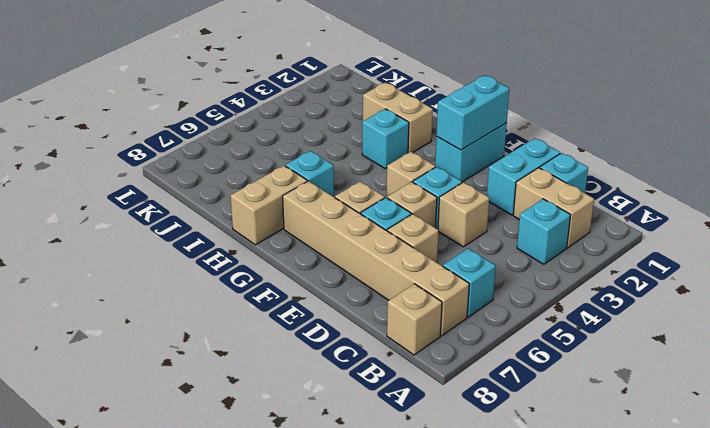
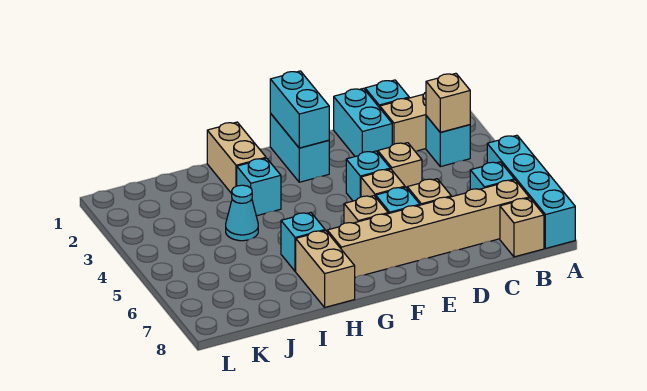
none -> cyan brick A5:A8 level 1
tan brick F4 level 1 -> tan brick B3 level 2
tan brick H2:I2 level 1 -> tan brick H1:H2 level 1
none -> cyan cone I4 level 1

